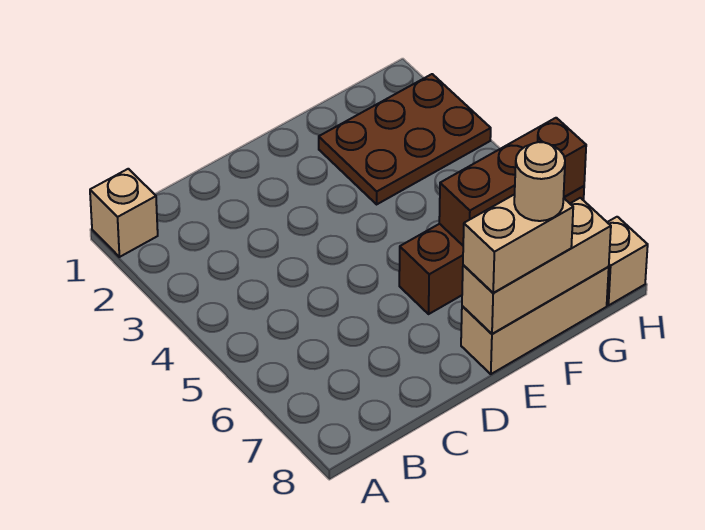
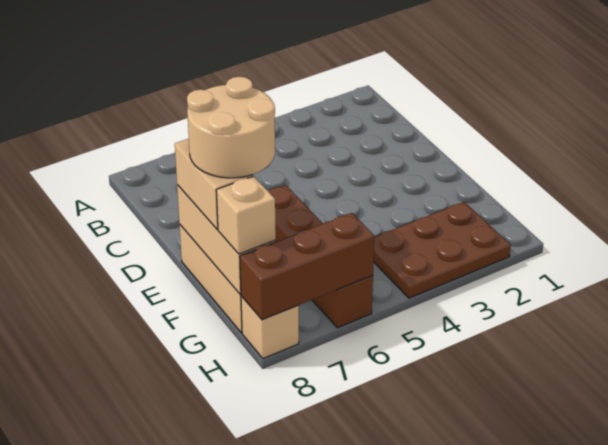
tan brick A1 level 1 -> tan brick G8 level 3
brown plate F2:H3 level 1 -> brown plate G2:H4 level 1
brown brick F6:H6 level 2 -> brown brick H6:H8 level 2
tan round brick F8 level 4 -> tan round brick E7:F8 level 4

